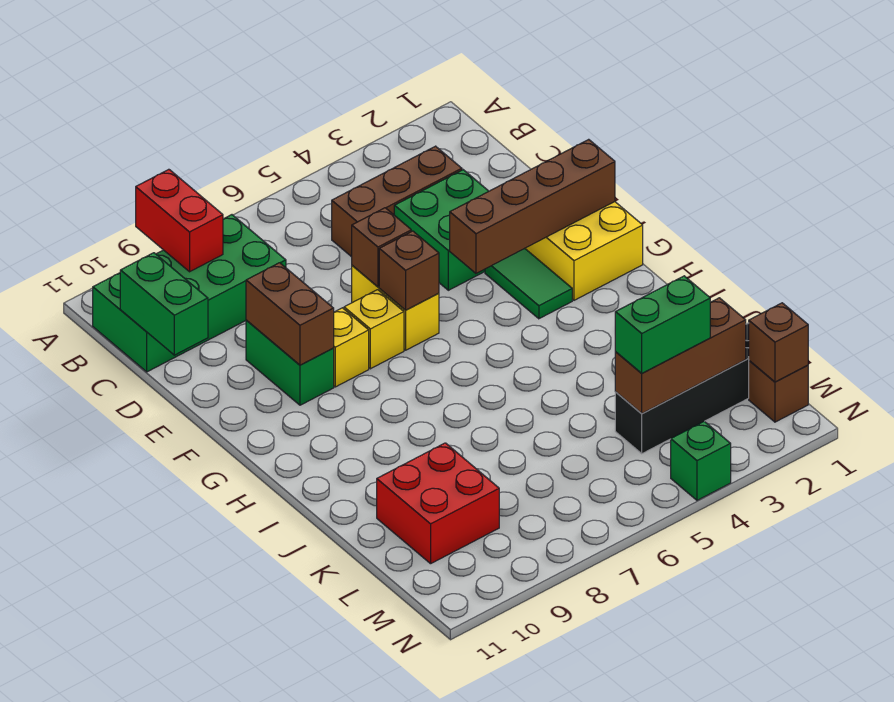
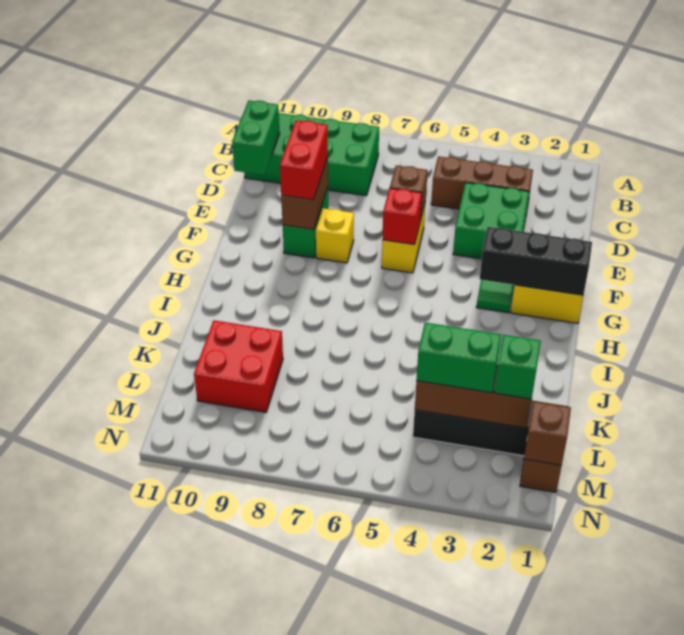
red brick A9:B9 level 2 -> red brick E9:F9 level 3
brown brick F1:F4 level 2 -> none
brown brick F6 level 2 -> red brick F6 level 2
yellow brick F7 level 1 -> none
none -> black brick G1:G3 level 2
green brick N4 level 1 -> green brick L2 level 3

